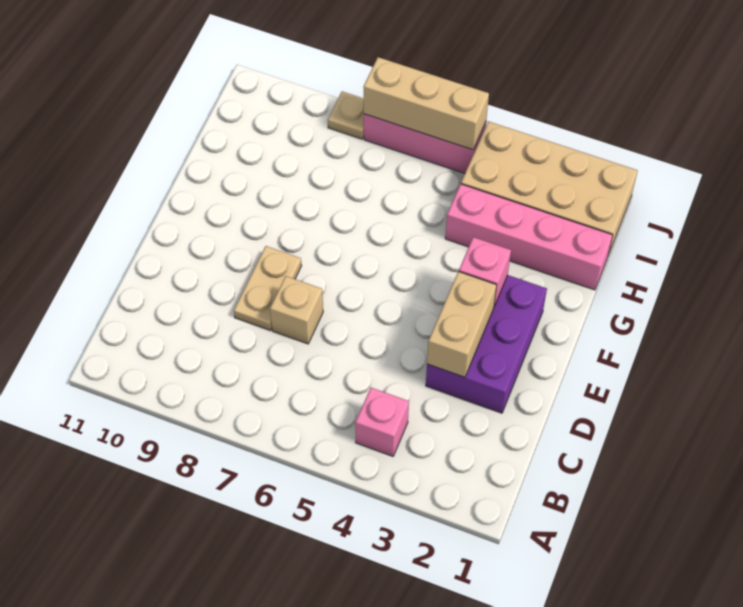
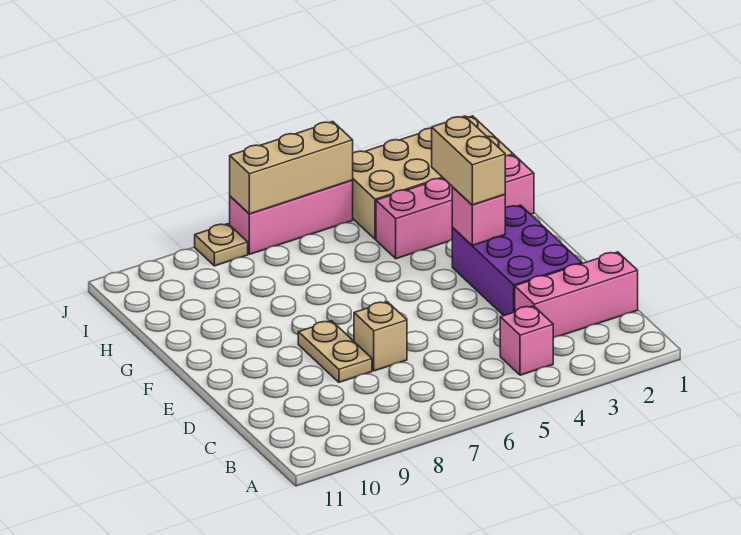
none -> pink brick C1:C3 level 1
tan brick D3:E3 level 2 -> tan brick F3:G3 level 3

